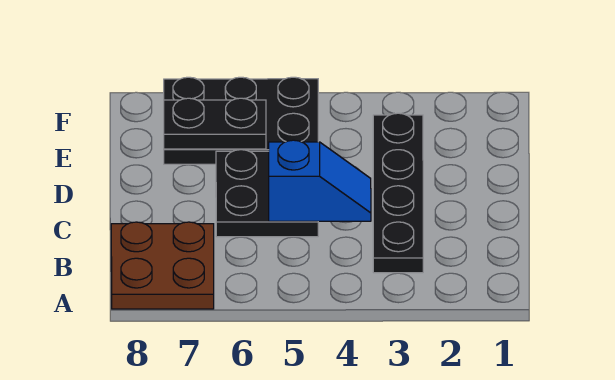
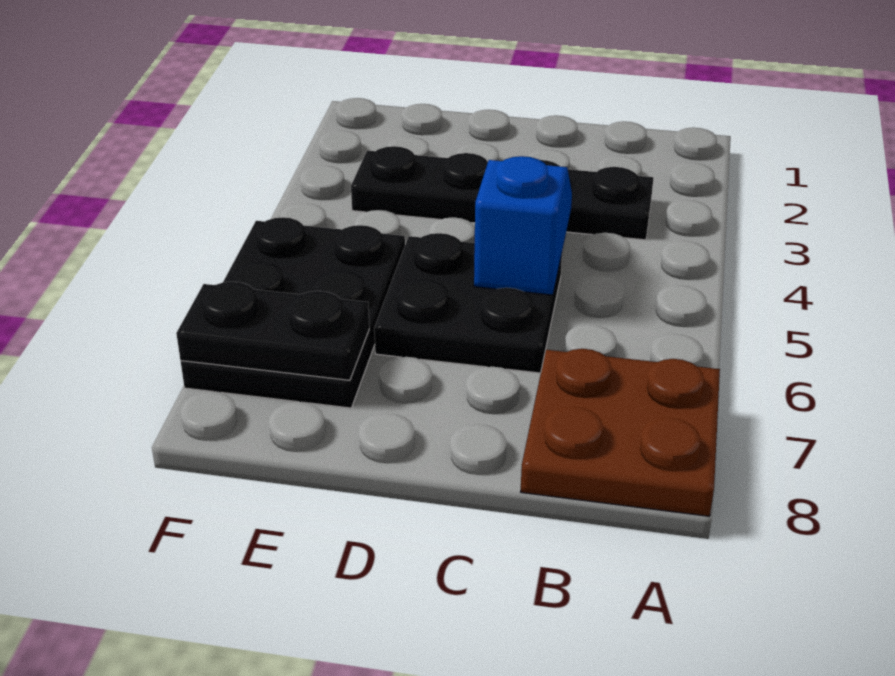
black plate E6:E7 level 2 -> black plate E7:F7 level 2

